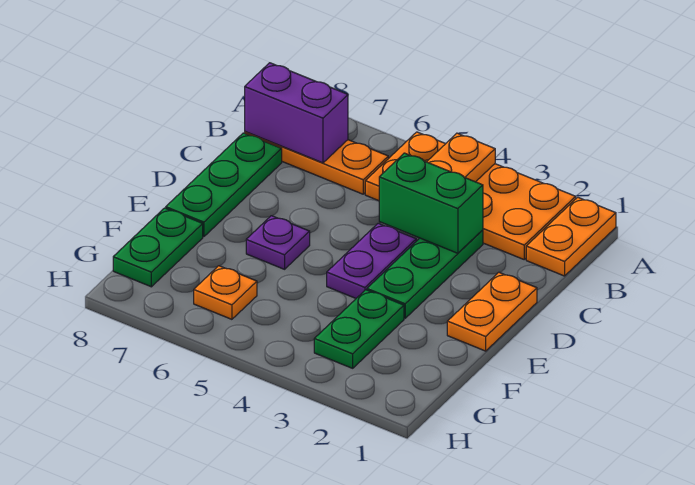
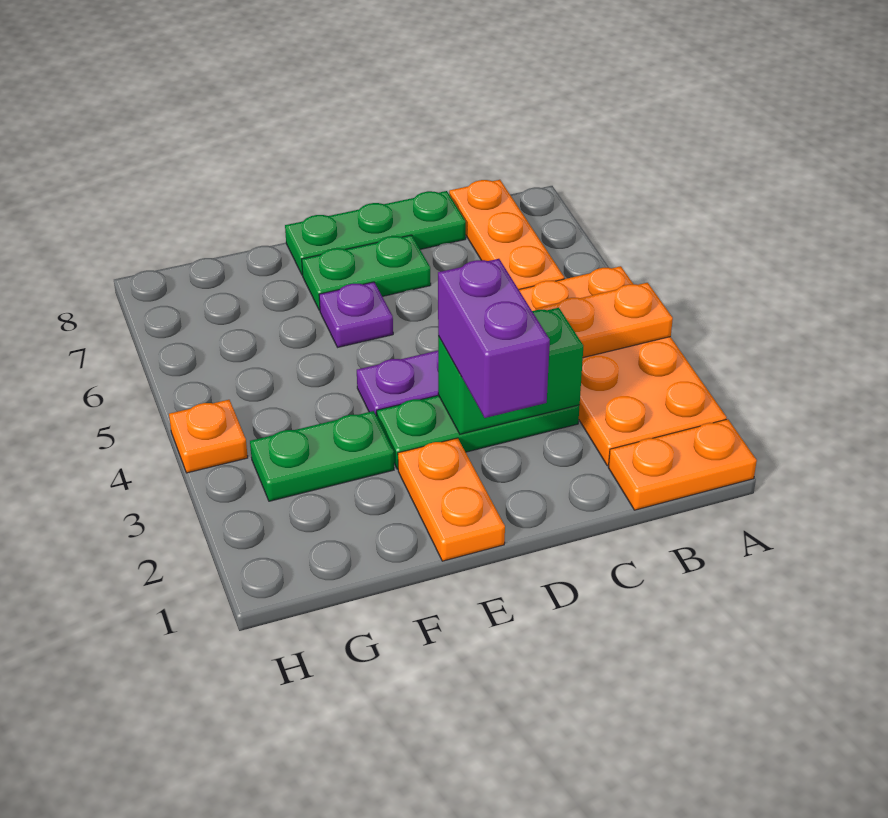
purple brick B7:B8 level 2 -> purple brick D2:D3 level 3
green brick C3:C4 level 2 -> green brick C3:D3 level 2
orange plate D1:E1 level 1 -> orange plate E1:E2 level 1
green plate F8:G8 level 1 -> green plate D7:E7 level 1
orange plate G6 level 1 -> orange plate H4 level 1

